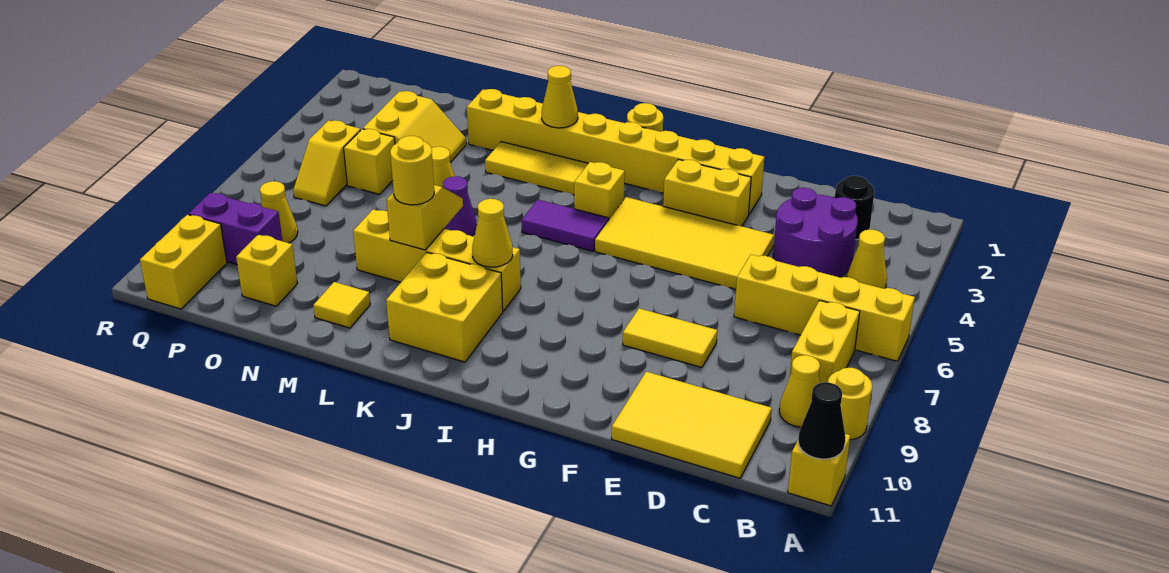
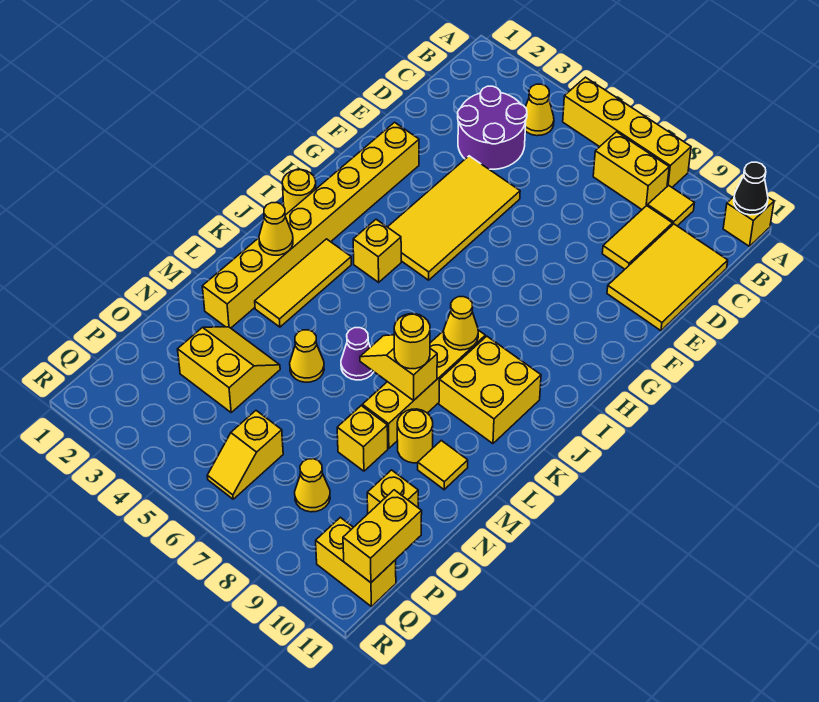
yellow brick A6:D6 level 1 -> yellow brick A5:A8 level 1
yellow round brick A9 level 1 -> yellow round brick M9 level 1
yellow cone B9 level 1 -> yellow tile B9 level 1
black round brick C2 level 1 -> none
yellow tile E8:F8 level 1 -> yellow tile C9:D9 level 1
yellow brick F3:G3 level 1 -> yellow brick P11:Q11 level 2
purple tile I5:J5 level 1 -> none
yellow brick O5 level 1 -> yellow brick N8 level 1
yellow slope P5:P6 level 1 top 5 -> yellow slope P6:Q6 level 1 top P
purple brick P9:Q9 level 1 -> none

